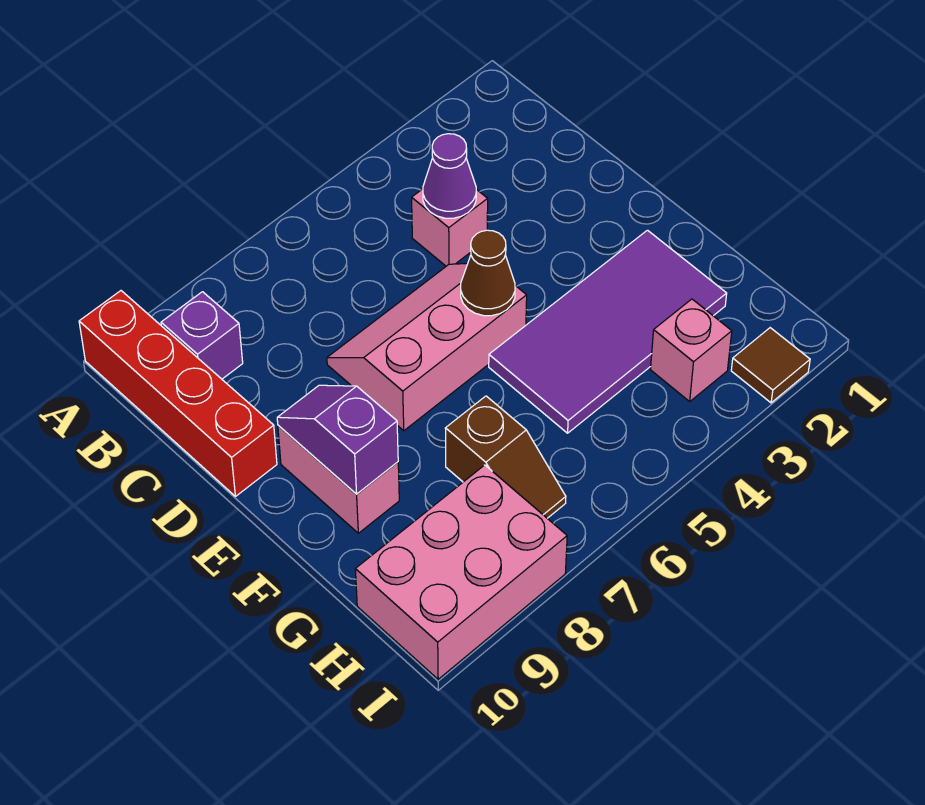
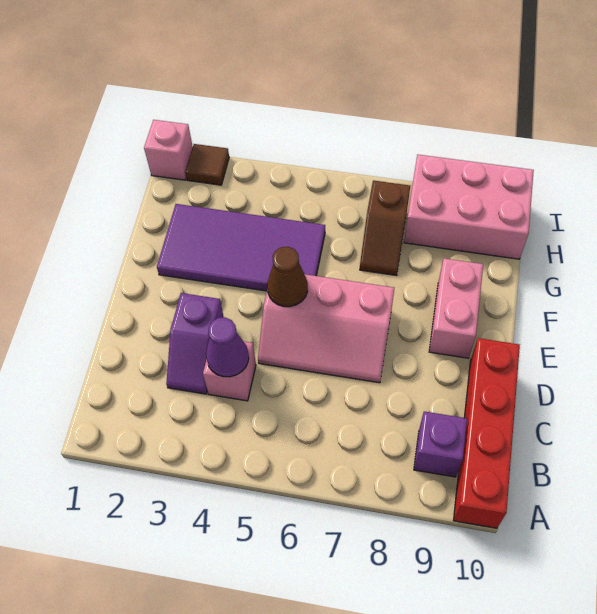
purple slope E9:F9 level 2 top F -> purple slope C3:D3 level 1 top D
brown slope G7:H7 level 1 top G -> brown slope G7:H7 level 1 top H
pink brick H3 level 1 -> pink brick I1 level 1

